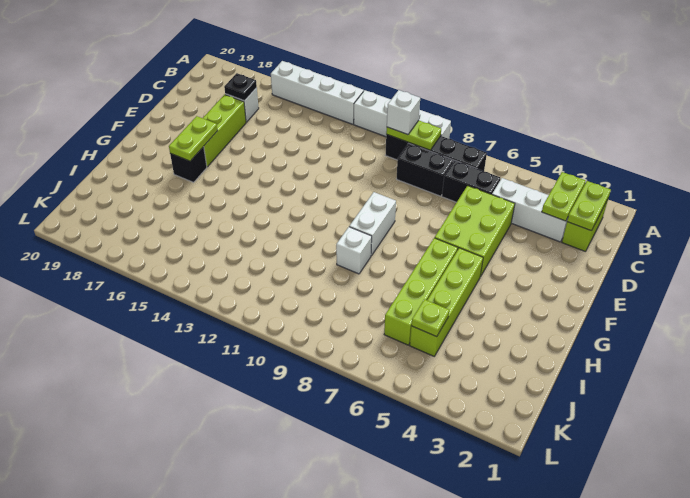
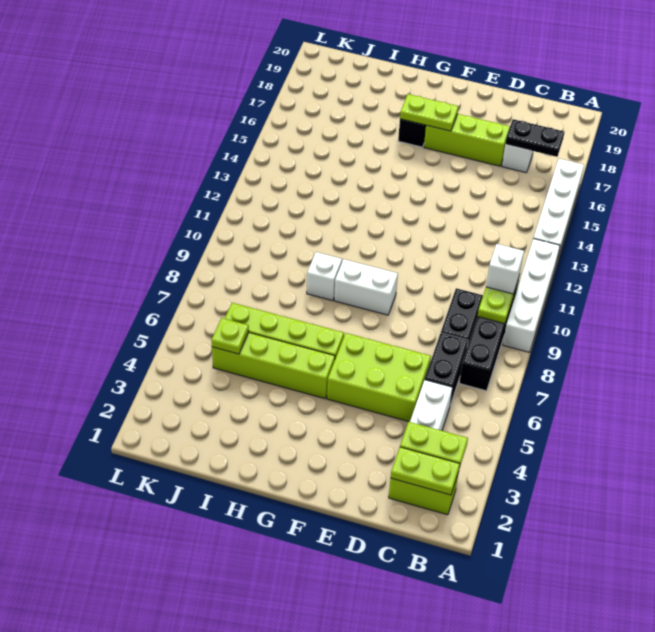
black plate C17 level 2 -> black plate B17:C17 level 2

